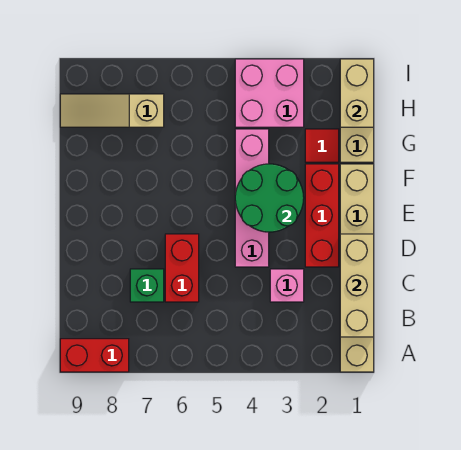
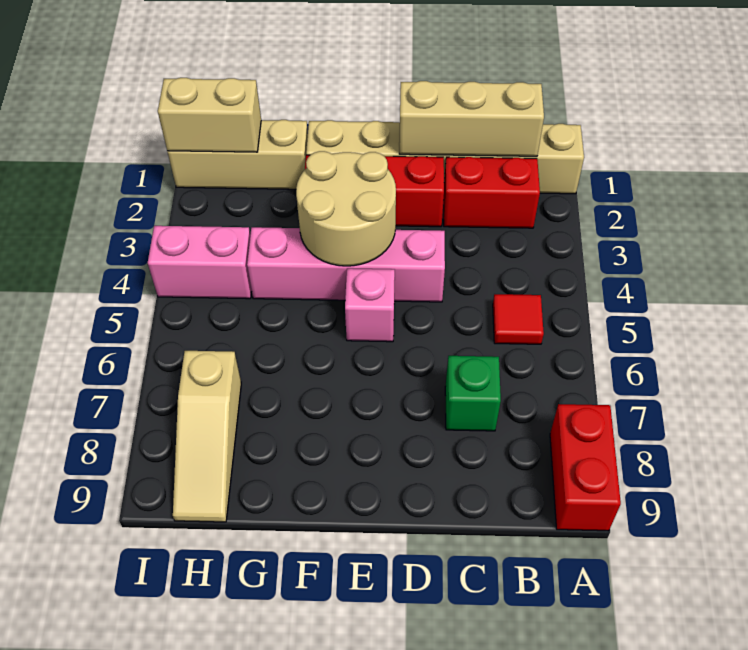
pink brick C3 level 1 -> pink brick E5 level 1
red brick C6:D6 level 1 -> red brick B2:C2 level 1
green round brick E3:F4 level 2 -> tan round brick E3:F4 level 2
red tile G2 level 1 -> red tile B5 level 1
pink brick H3:I4 level 1 -> pink brick H4:I4 level 1

